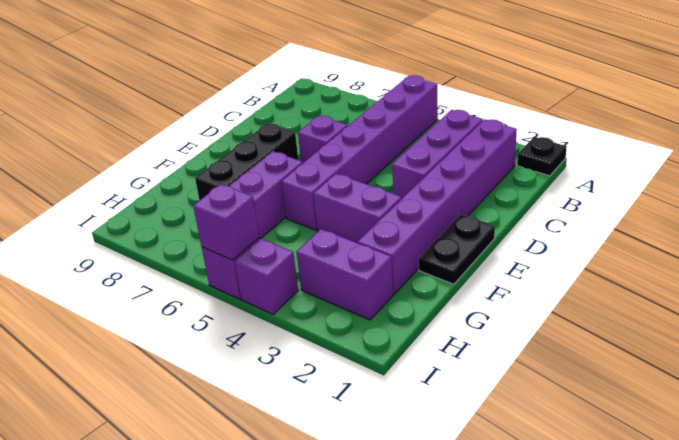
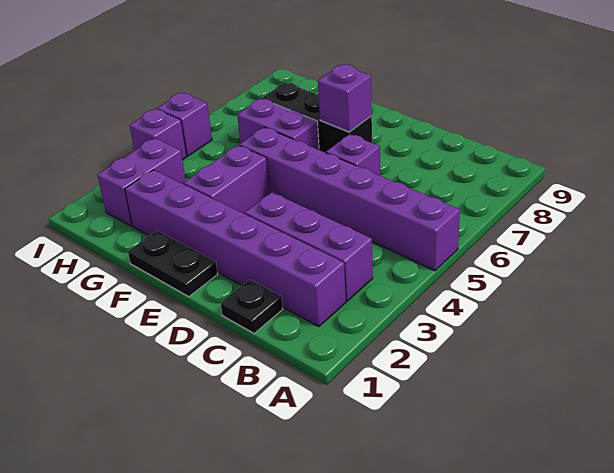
black plate A1 level 1 -> black plate C1 level 1
purple brick I5 level 2 -> purple brick E7 level 2

